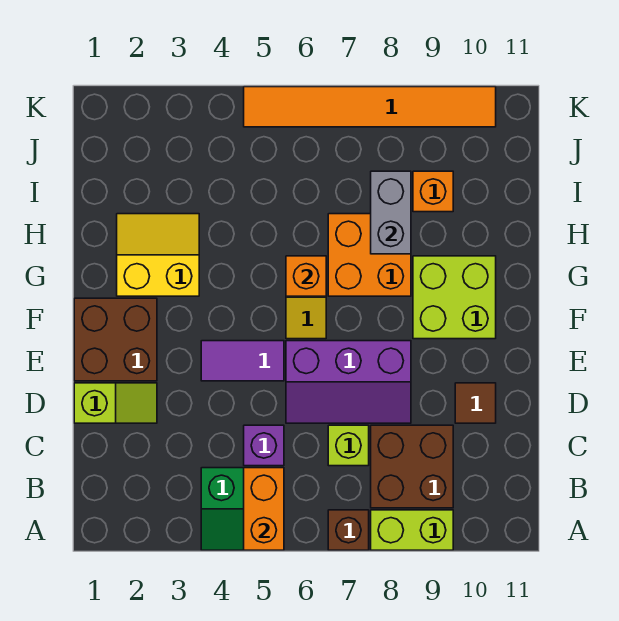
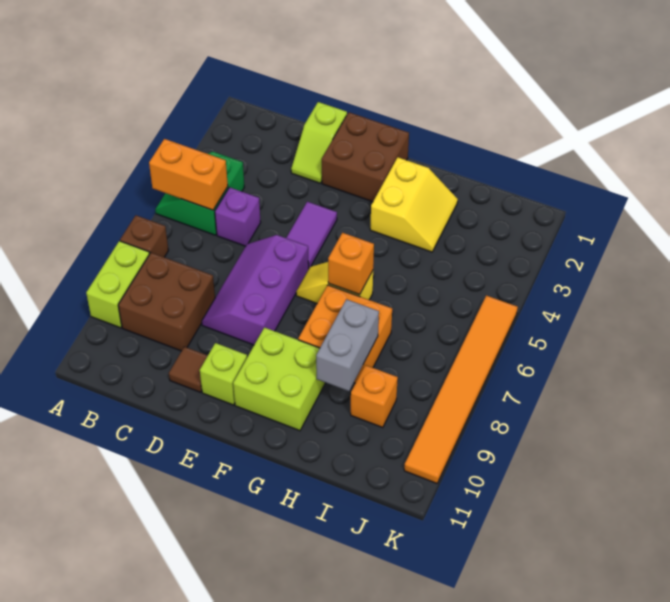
lime brick C7 level 1 -> lime brick E10 level 1
grey brick H8:I8 level 2 -> grey brick H8:H9 level 2

